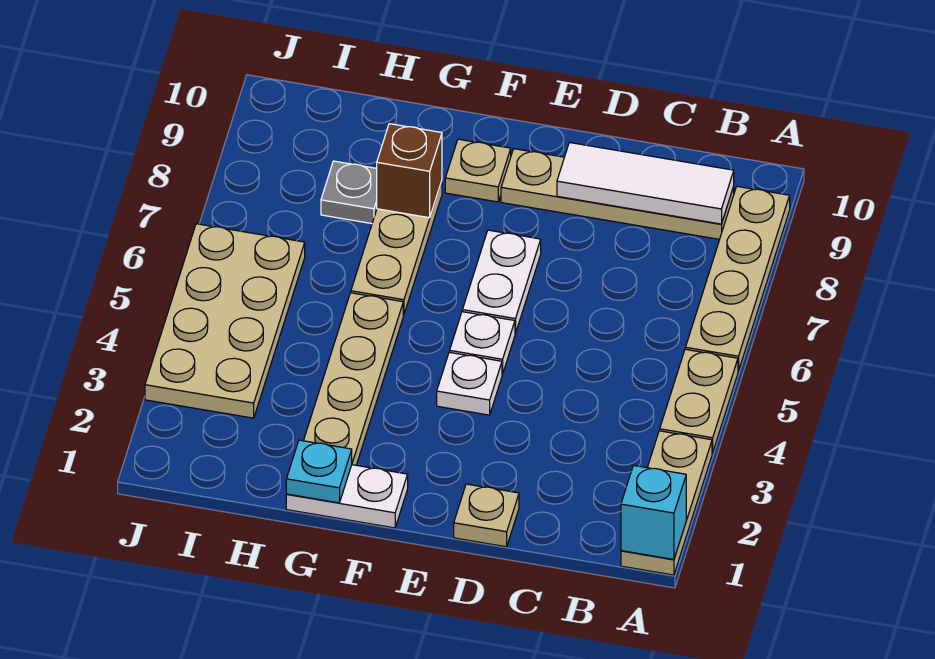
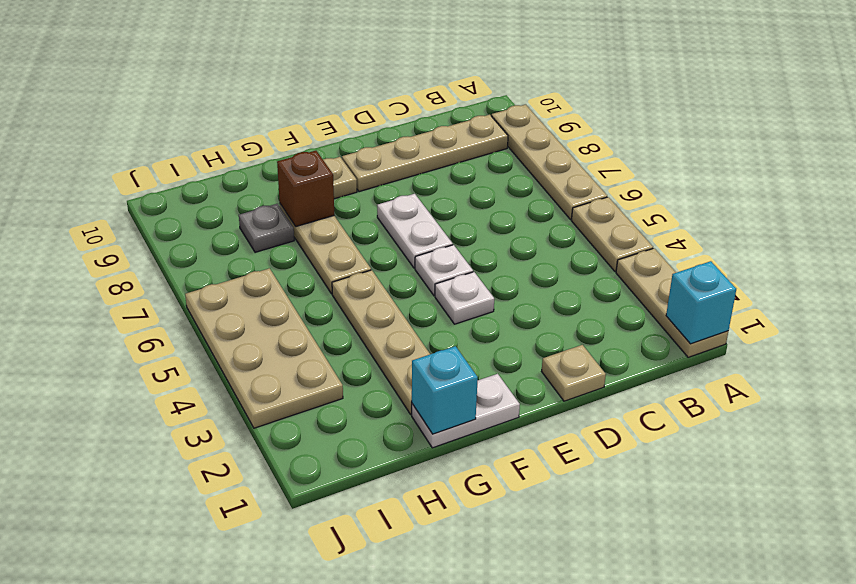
white tile B9:D9 level 2 -> none
cyan plate G1 level 2 -> cyan brick G1 level 2

